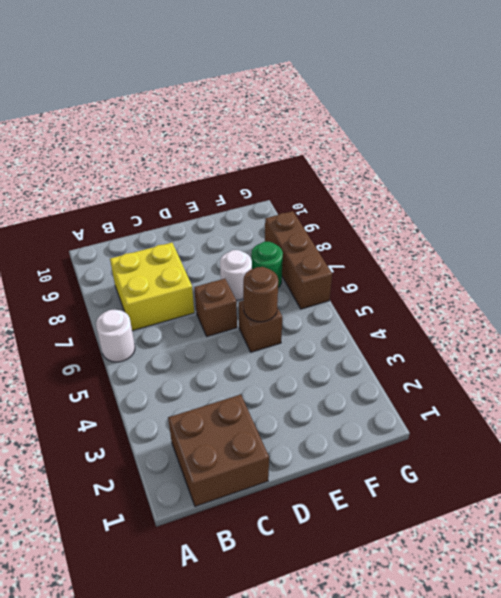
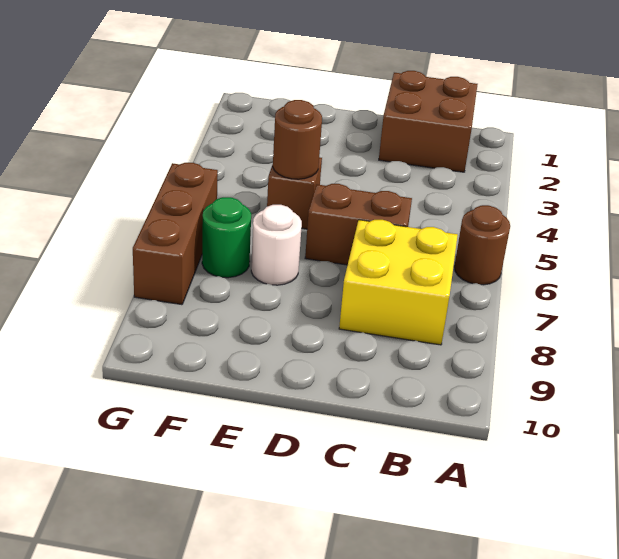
white round brick A6 level 1 -> brown round brick A6 level 1
brown brick D6 level 1 -> brown brick C6:D6 level 1

